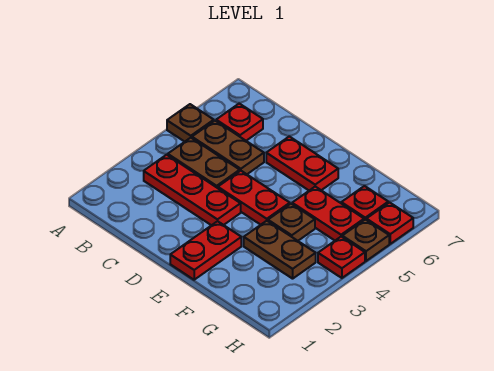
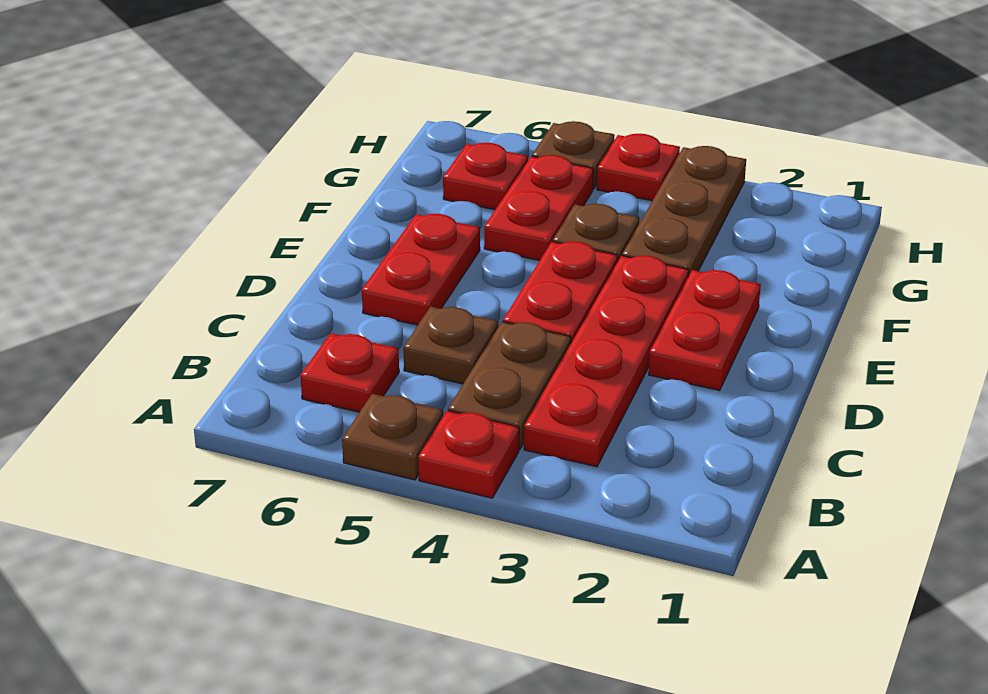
red plate B3:D3 level 1 -> red plate B3:E3 level 1
brown plate B5:C5 level 1 -> brown plate C5 level 1
red plate E1:E2 level 1 -> red plate D2:E2 level 1
brown plate F3:G3 level 1 -> brown plate F3:H3 level 1
red plate H6 level 1 -> red plate A4 level 1

